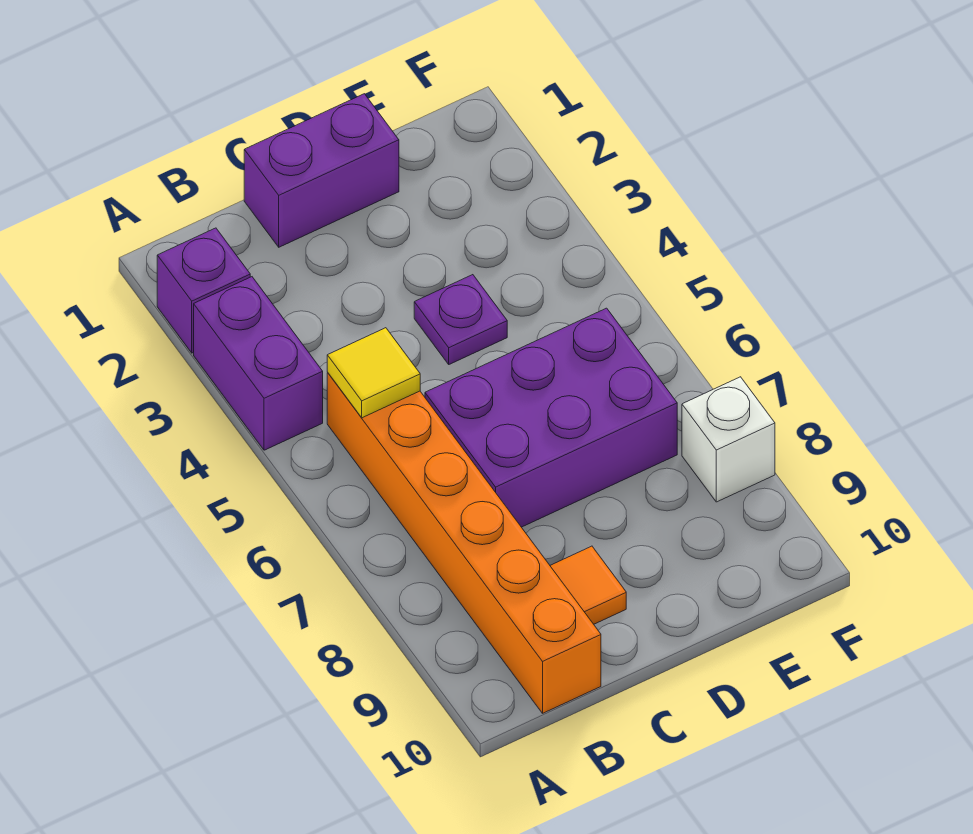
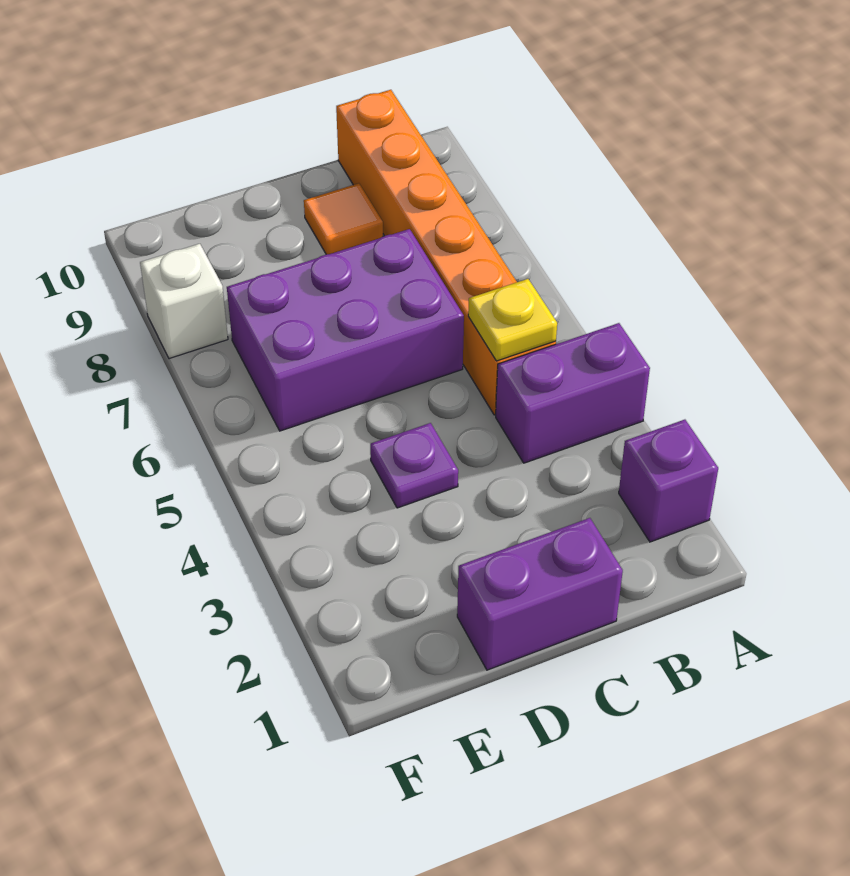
purple brick A3:A4 level 1 -> purple brick A4:B4 level 1
yellow tile B5 level 2 -> yellow plate B5 level 2

